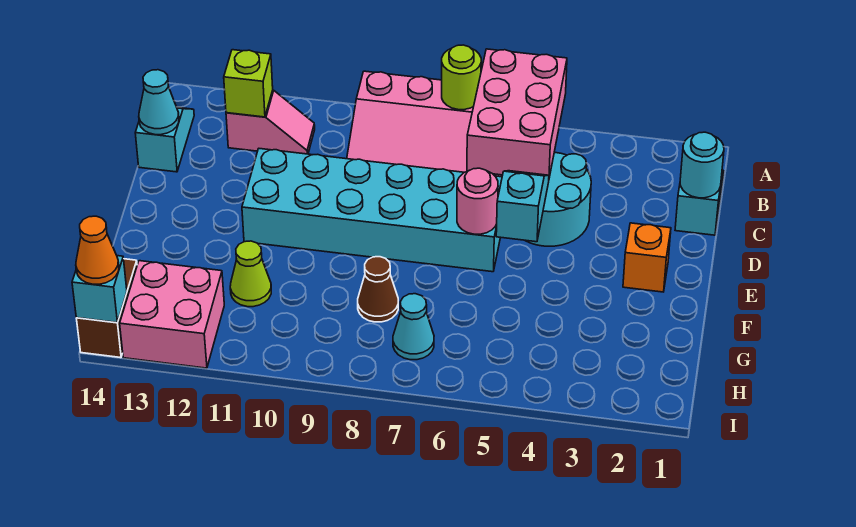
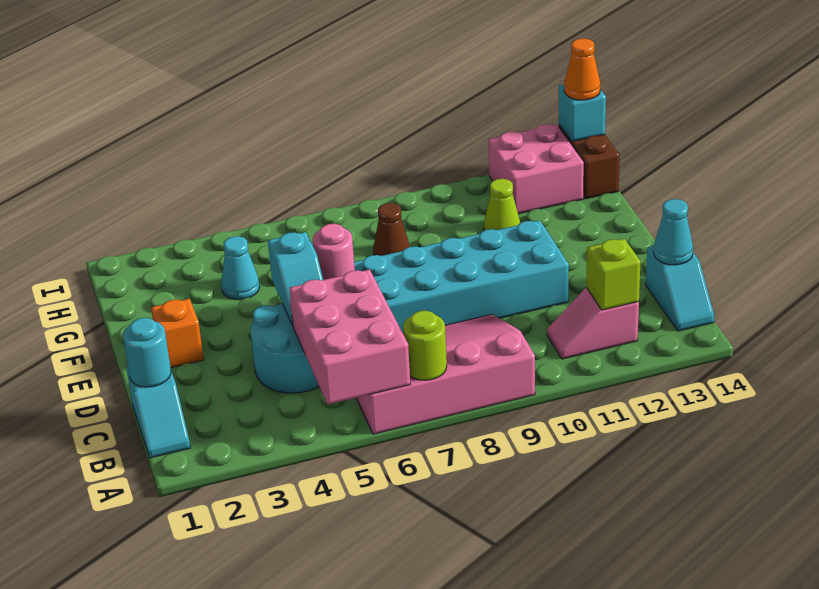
cyan cone H7 level 1 -> cyan cone G4 level 1

